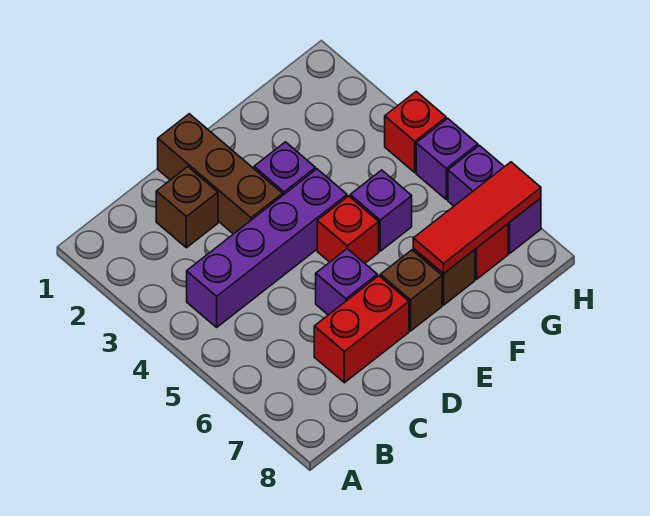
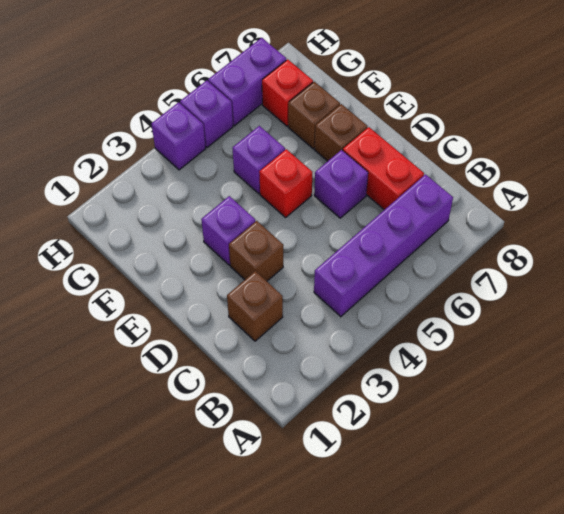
purple brick B4:E4 level 1 -> purple brick B4:B7 level 1
brown brick D1:D3 level 1 -> brown brick D3 level 1
red tile F7:H7 level 2 -> none
red brick H4 level 1 -> purple brick H4 level 1

